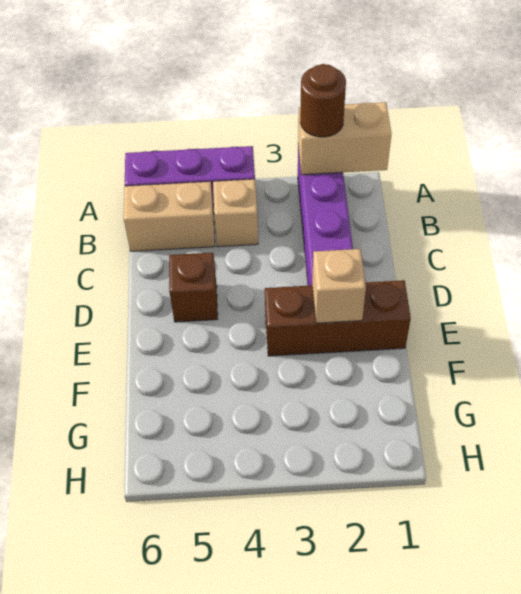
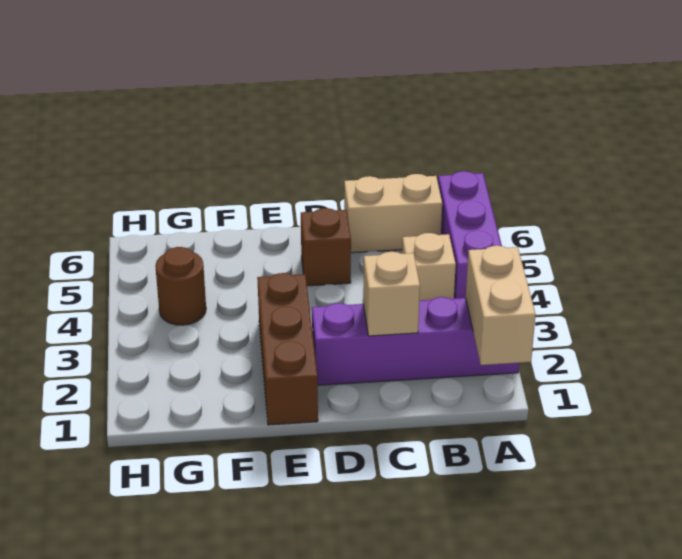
brown round brick A2 level 3 -> brown round brick G4 level 1
tan brick B5:B6 level 1 -> tan brick B6:C6 level 1
tan brick E2 level 2 -> tan brick C2 level 2

